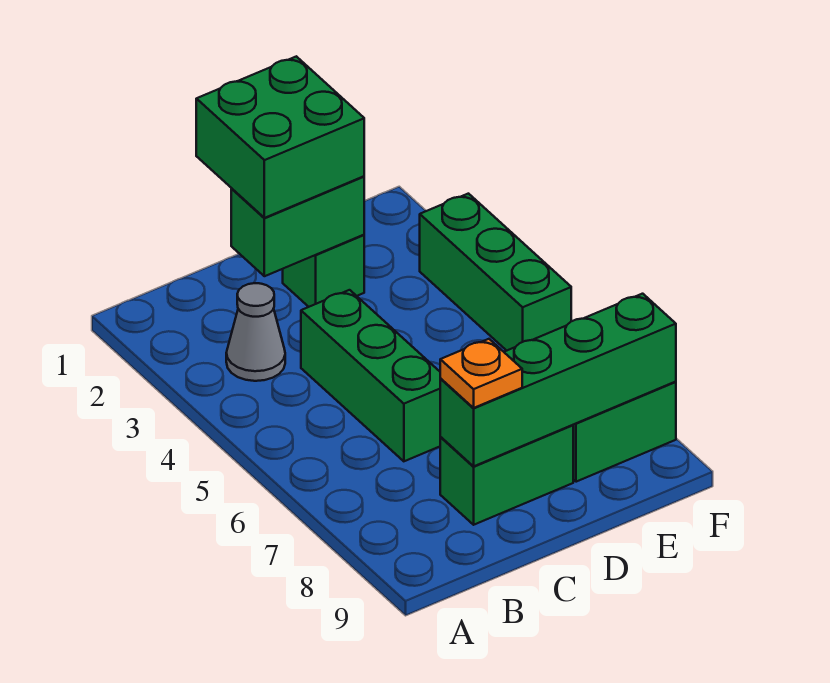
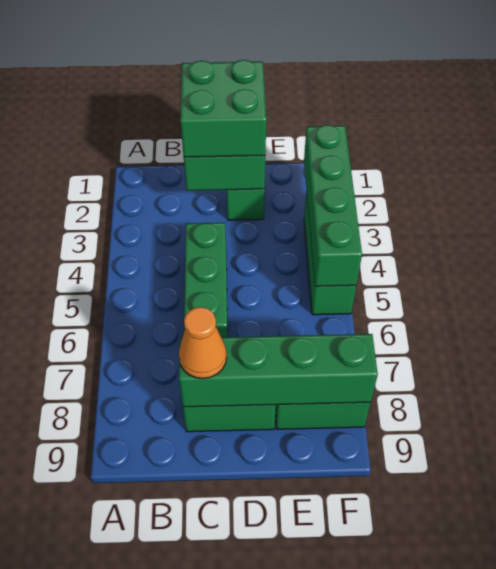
grey cone B3 level 1 -> none
orange plate C8 level 3 -> orange cone C8 level 3
none -> green brick F2:F5 level 2

